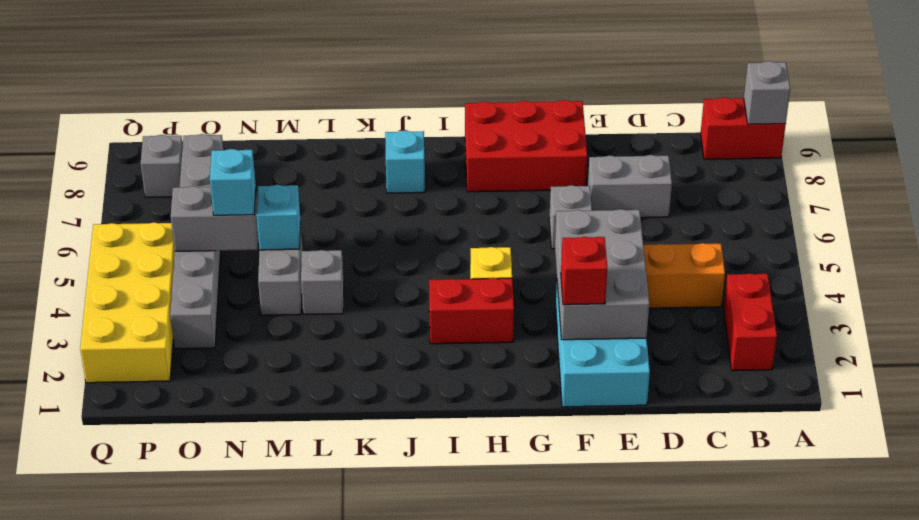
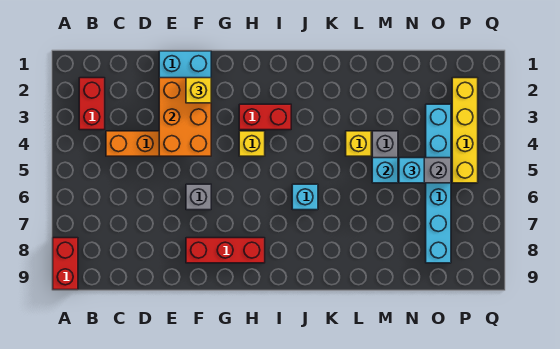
red brick A9:B9 level 1 -> red brick A8:A9 level 1
grey brick A9 level 2 -> none
grey brick D7:E7 level 1 -> none
grey brick E2:F4 level 2 -> orange brick E2:F4 level 2
red brick F2 level 3 -> yellow brick F2 level 3
red brick F8:H9 level 1 -> red brick F8:H8 level 1
cyan brick J8 level 1 -> cyan brick J6 level 1
grey brick L4 level 1 -> yellow brick L4 level 1
grey brick O3:O8 level 1 -> cyan brick O3:O8 level 1
yellow brick P2:Q5 level 1 -> yellow brick P2:P5 level 1
grey brick P8 level 1 -> none

